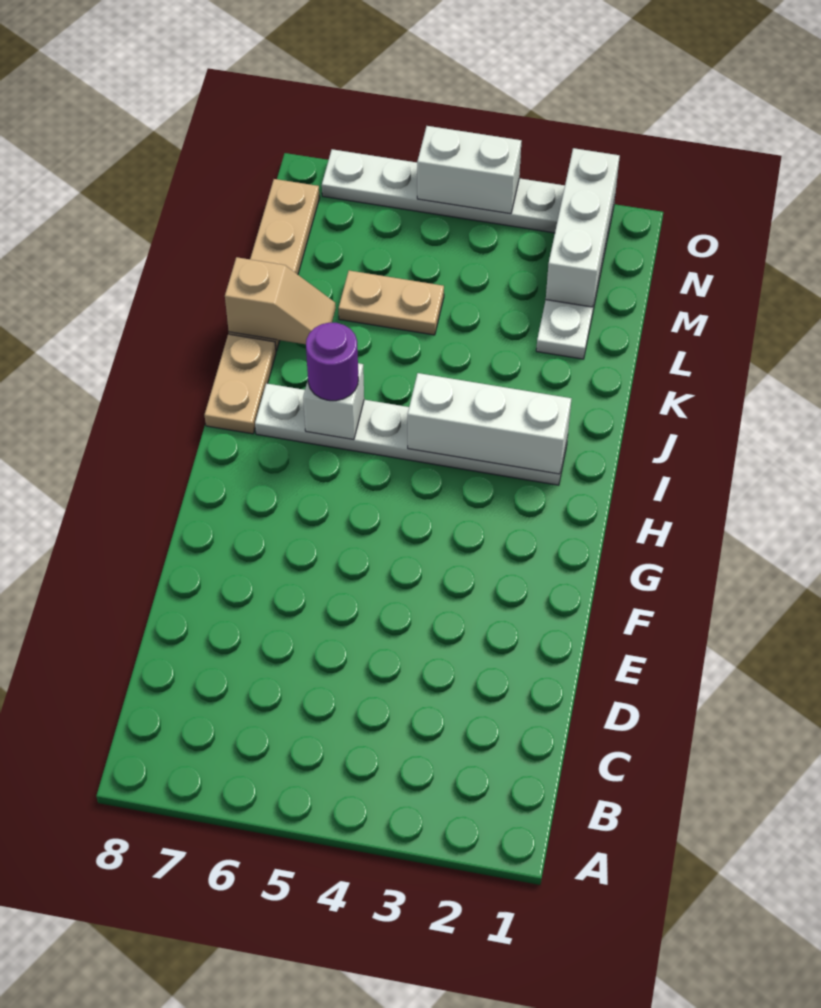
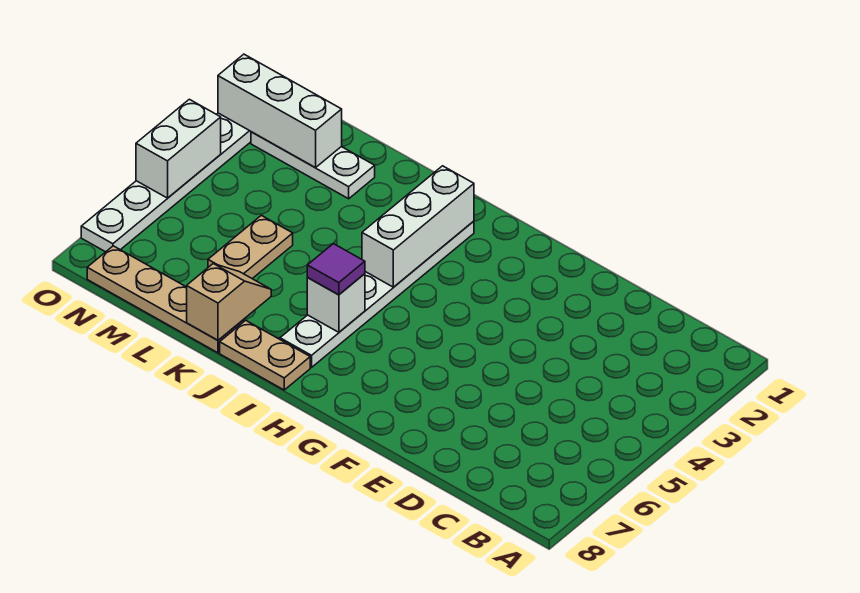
purple round brick I6 level 3 -> purple tile I6 level 3

